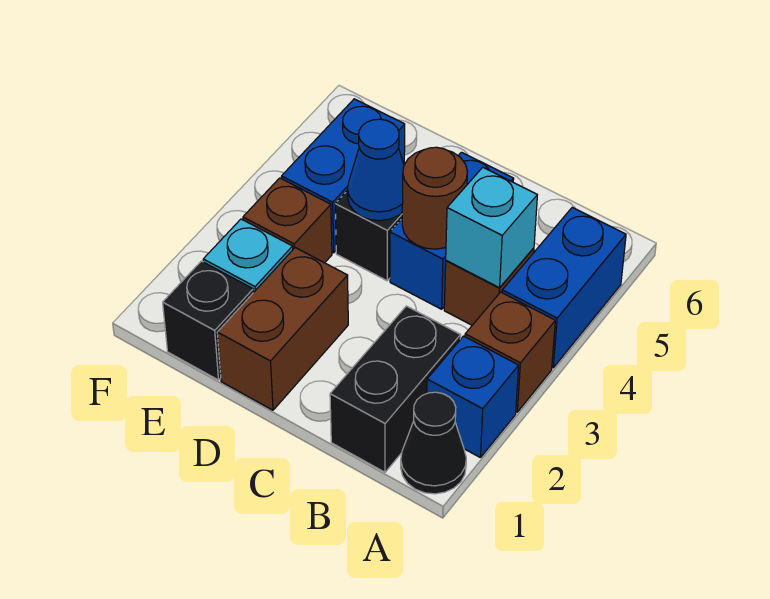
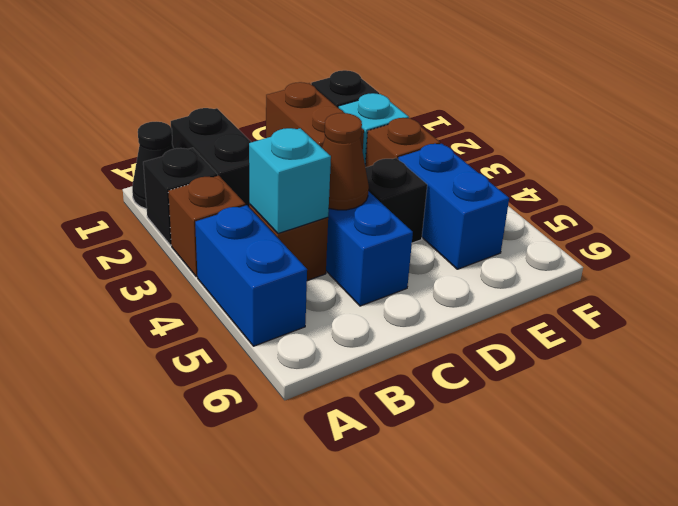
blue brick A2 level 1 -> black brick A2 level 1
brown round brick C4 level 2 -> brown cone C4 level 2
blue cone D4 level 2 -> none

